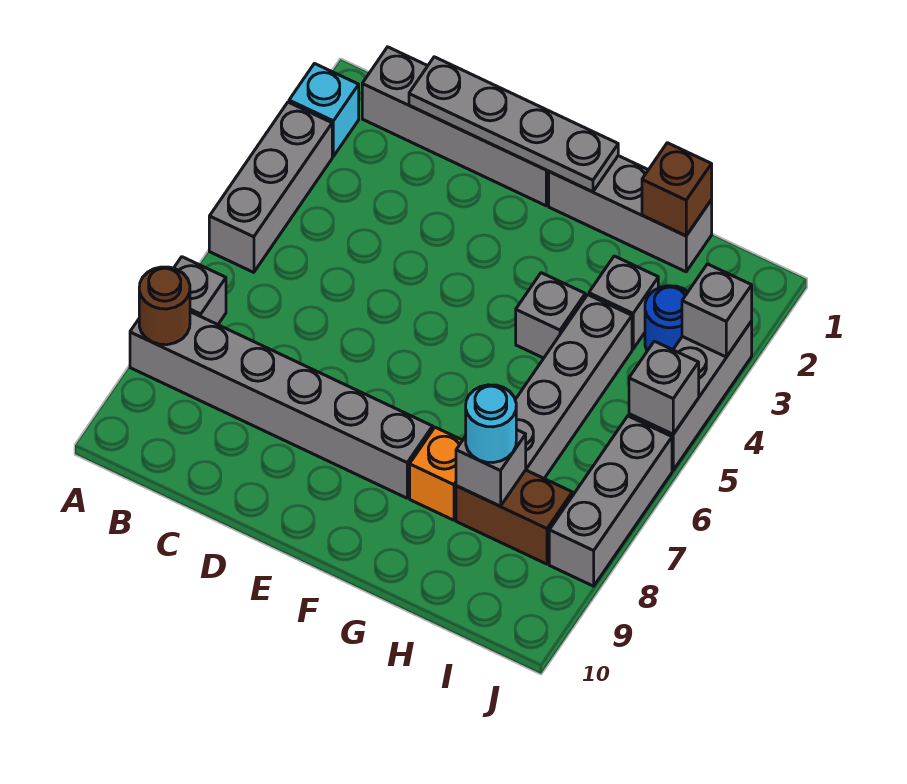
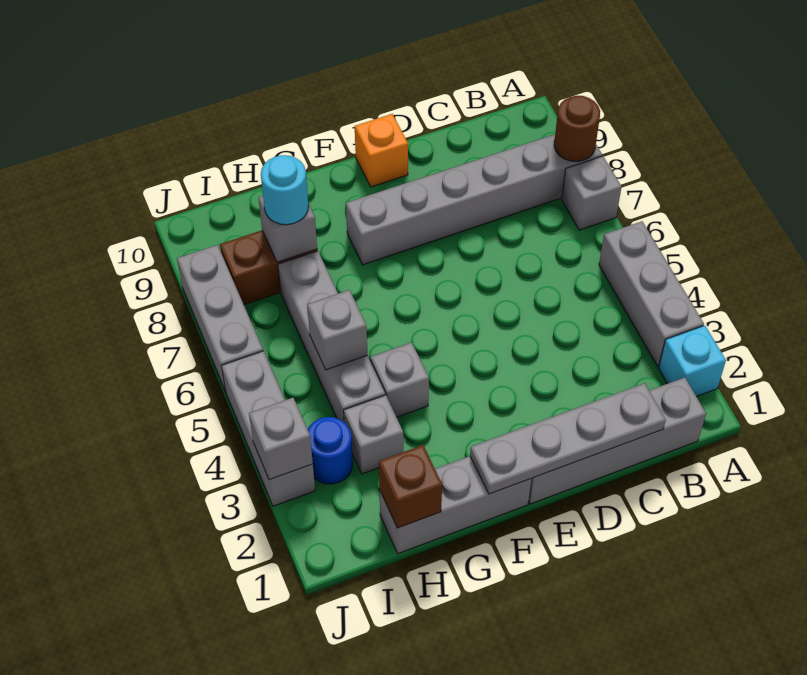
orange brick G8 level 1 -> orange brick E10 level 1
grey brick J5 level 2 -> grey brick H5 level 2

